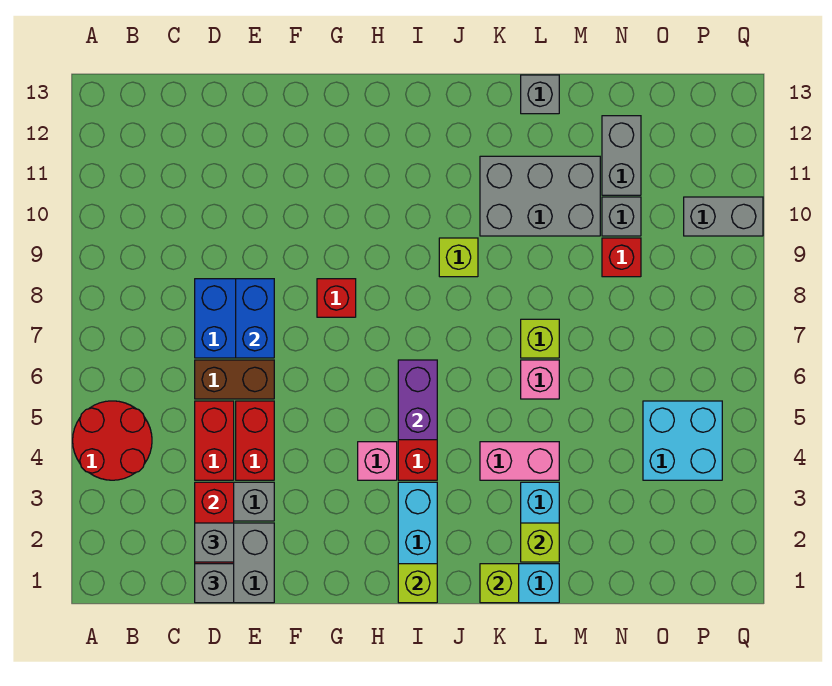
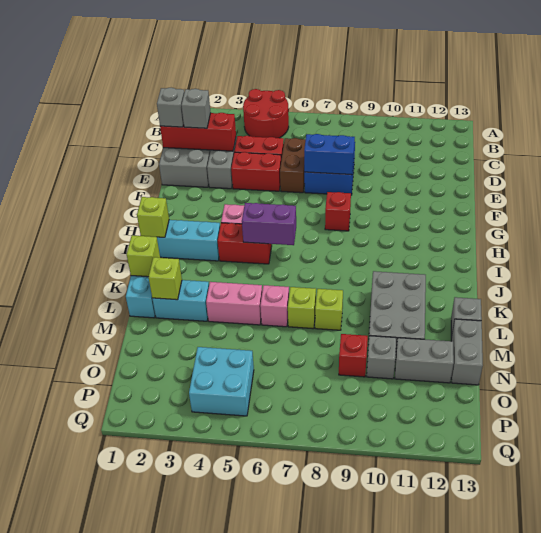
lime brick J9 level 1 -> lime brick L8 level 1
pink brick K4:L4 level 1 -> pink brick L4:L5 level 1
grey brick P10:Q10 level 1 -> grey brick M13:N13 level 1

